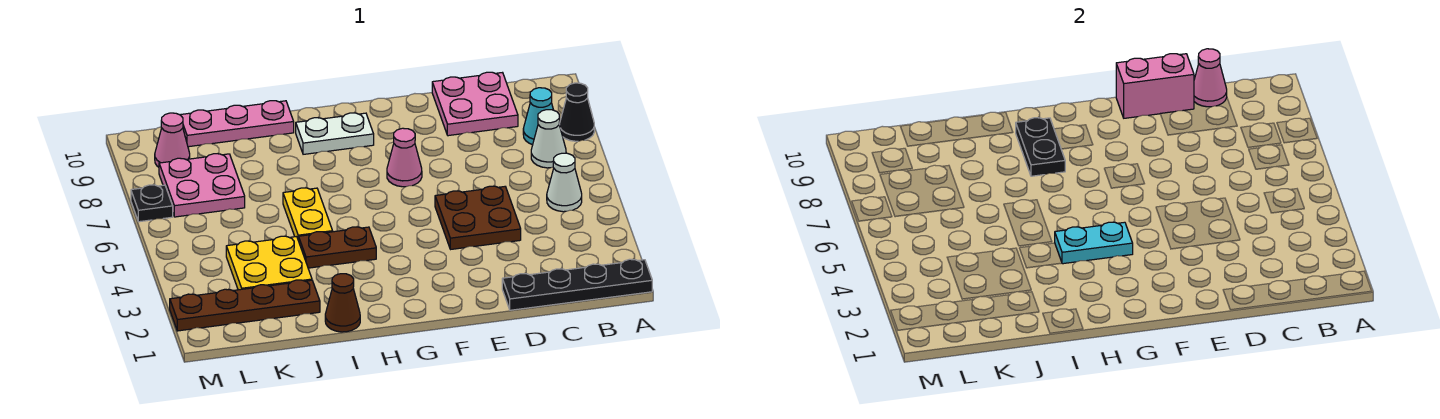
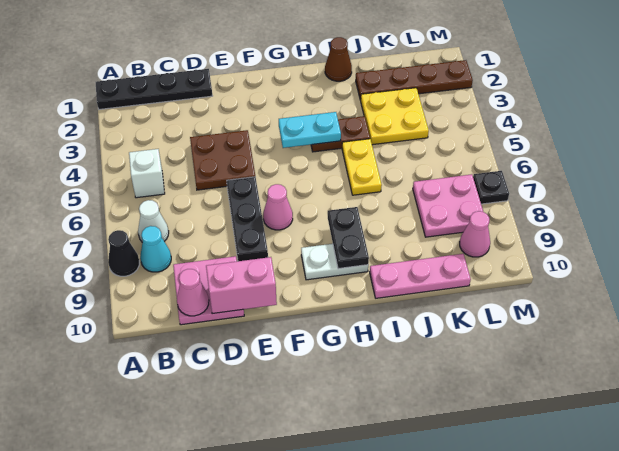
white cone B5 level 1 -> white brick B5 level 1
none -> black plate E6:E8 level 1

